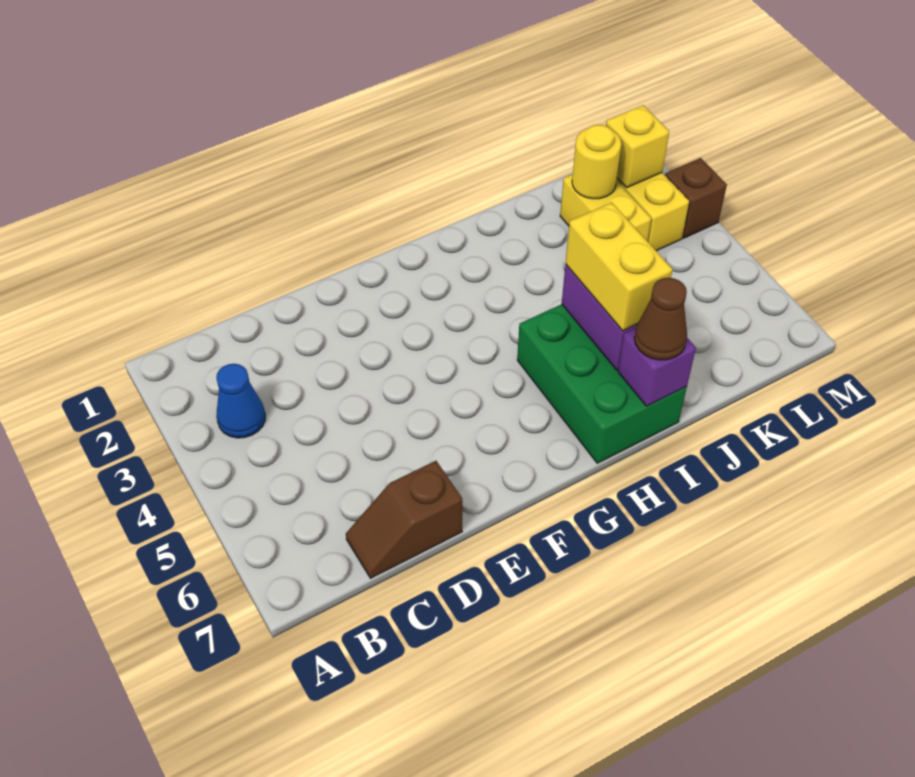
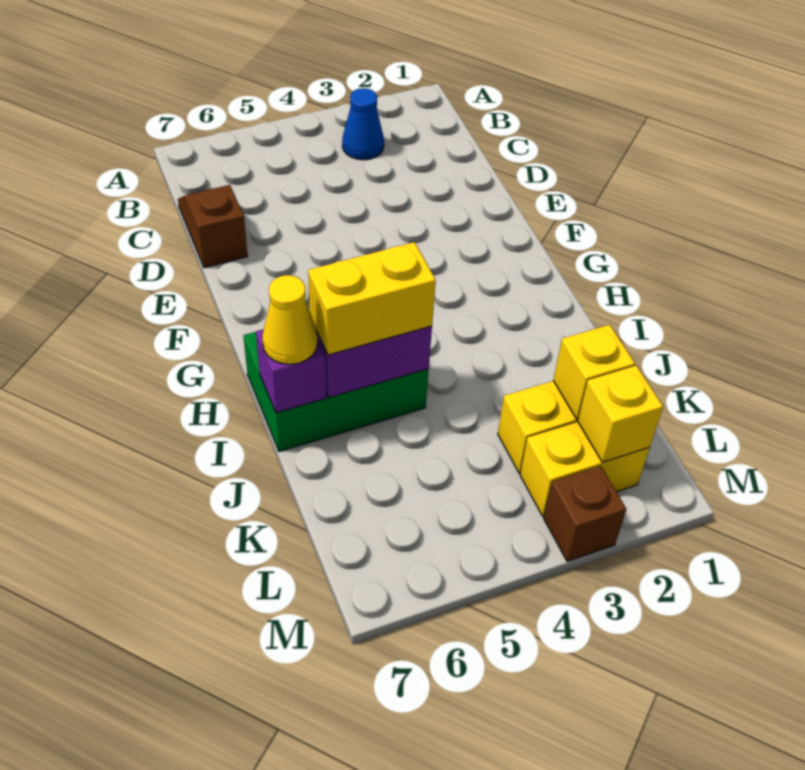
brown cone I7 level 3 -> yellow cone I7 level 3
yellow round brick K2 level 2 -> yellow brick K2 level 2

